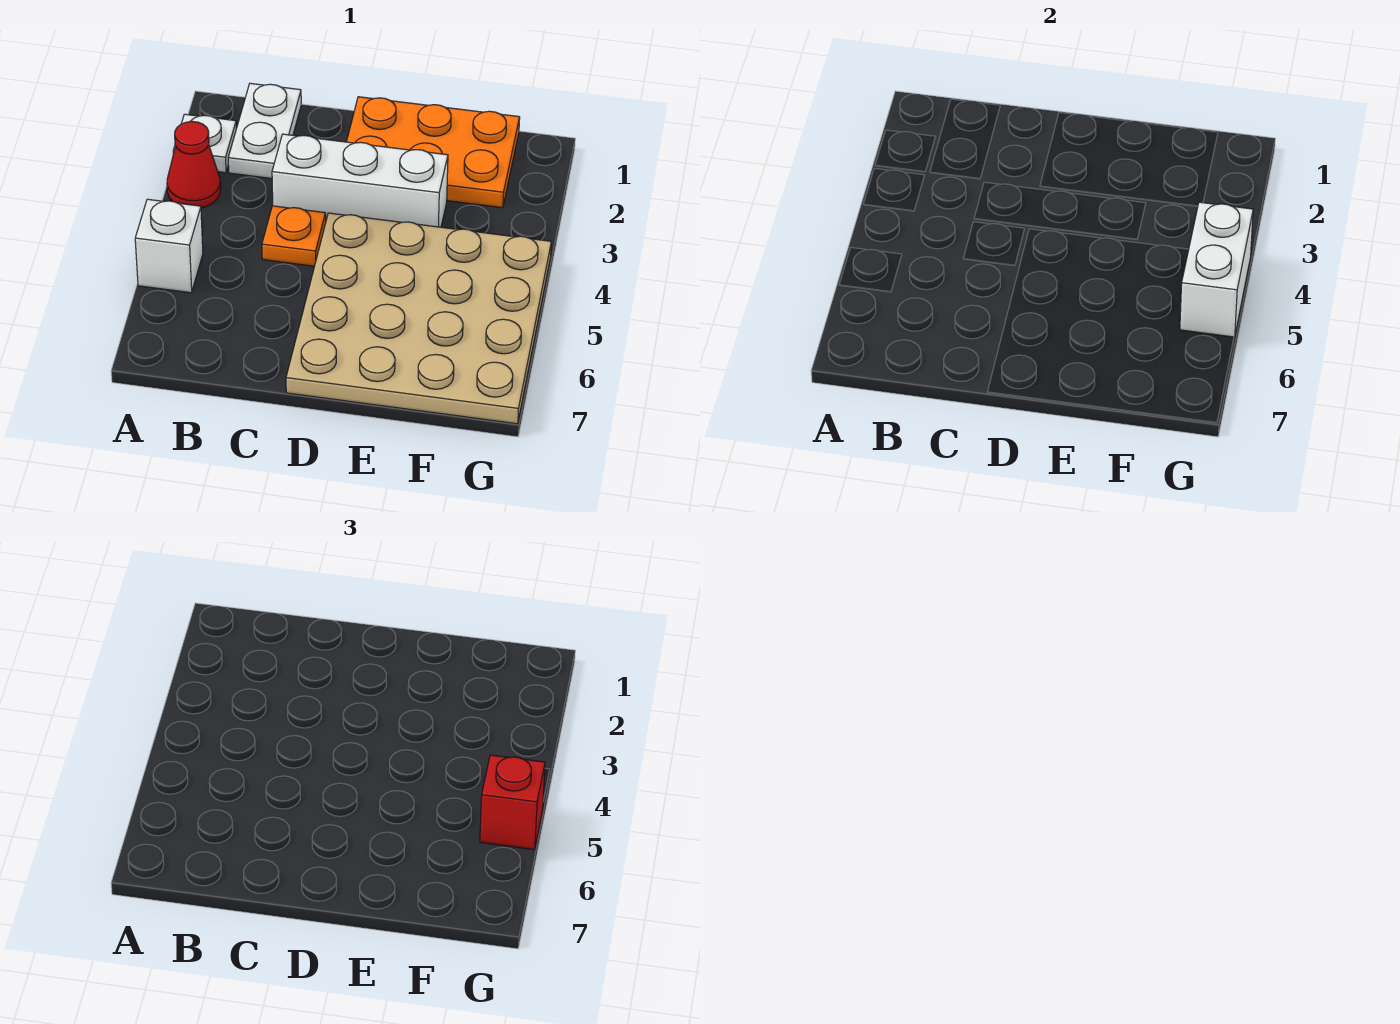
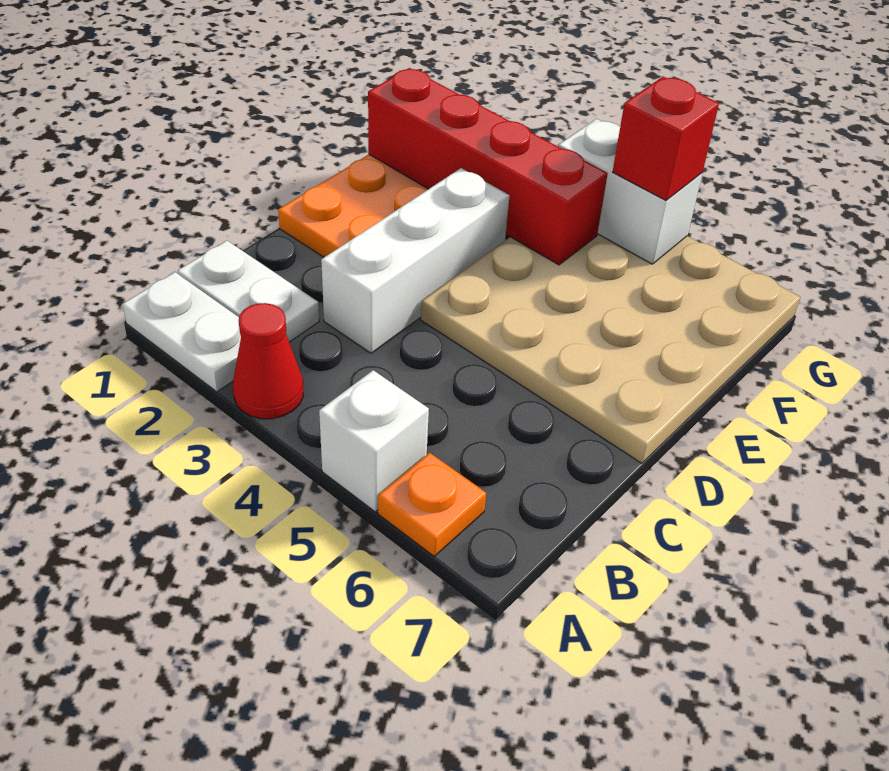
white plate A2 level 1 -> white plate A1:A2 level 1
orange plate C4 level 1 -> orange plate A6 level 1
none -> red brick F1:F4 level 2

